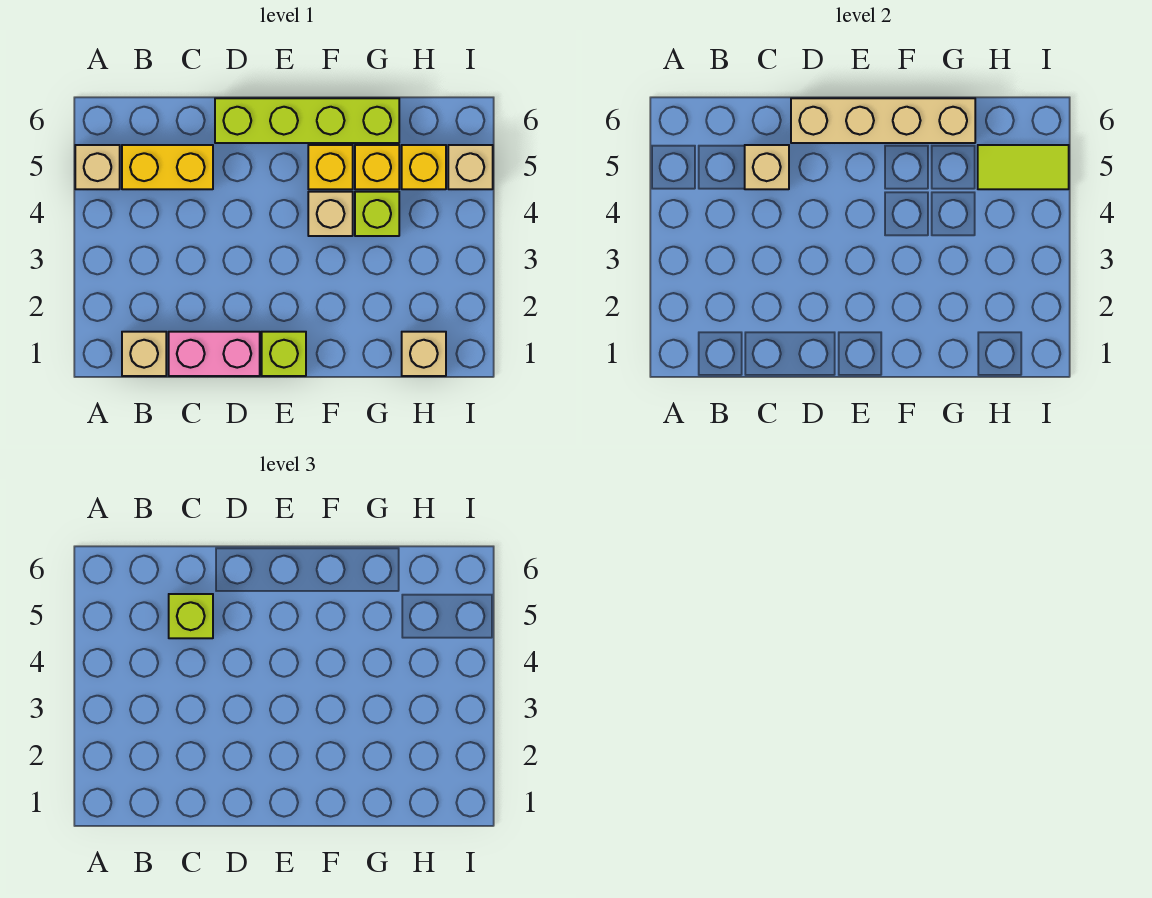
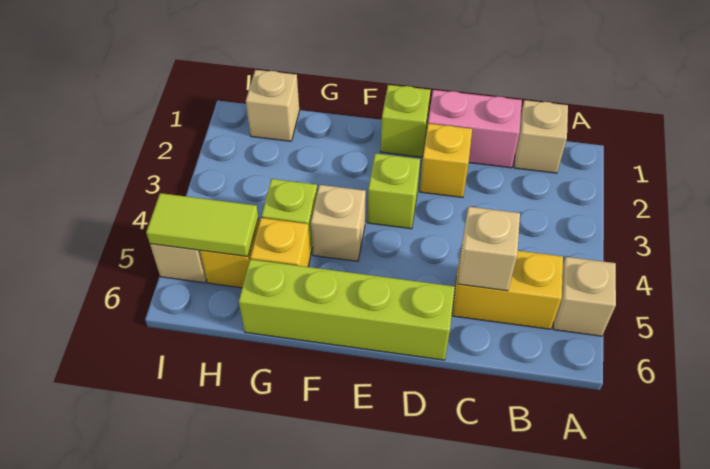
lime brick C5 level 3 -> lime brick E3 level 1
tan brick D6:G6 level 2 -> none
yellow brick F5 level 1 -> yellow brick D2 level 1

